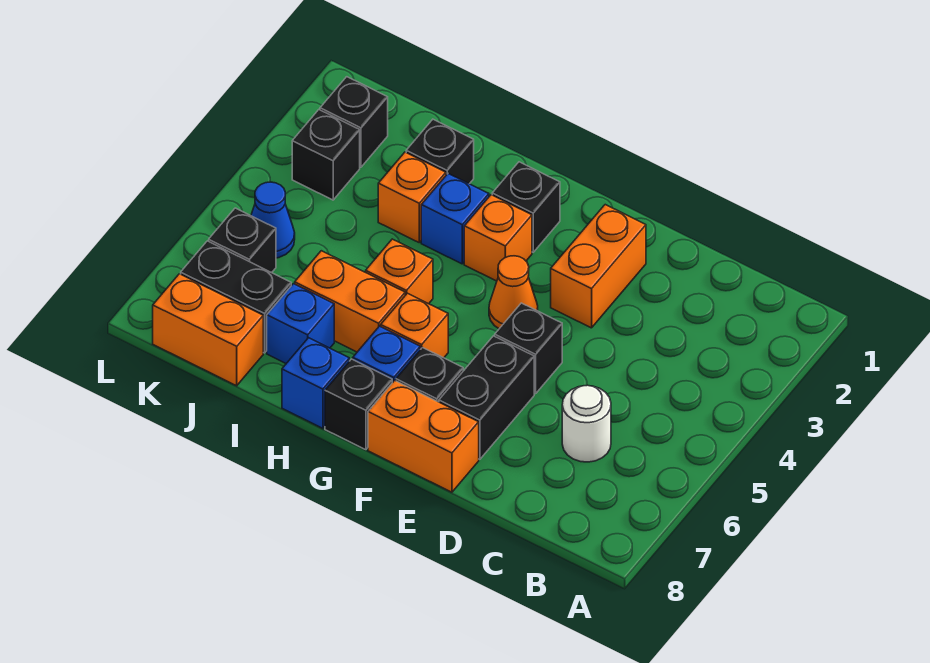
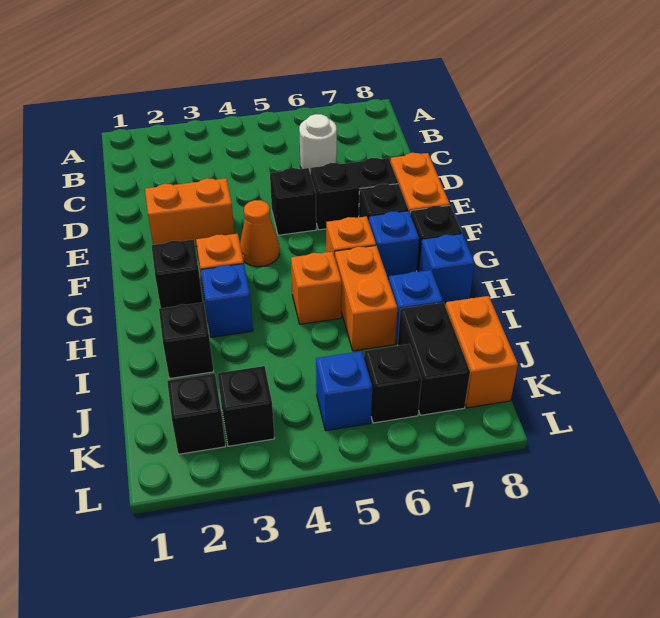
orange brick I3 level 1 -> none
blue cone K5 level 1 -> blue brick K5 level 1

